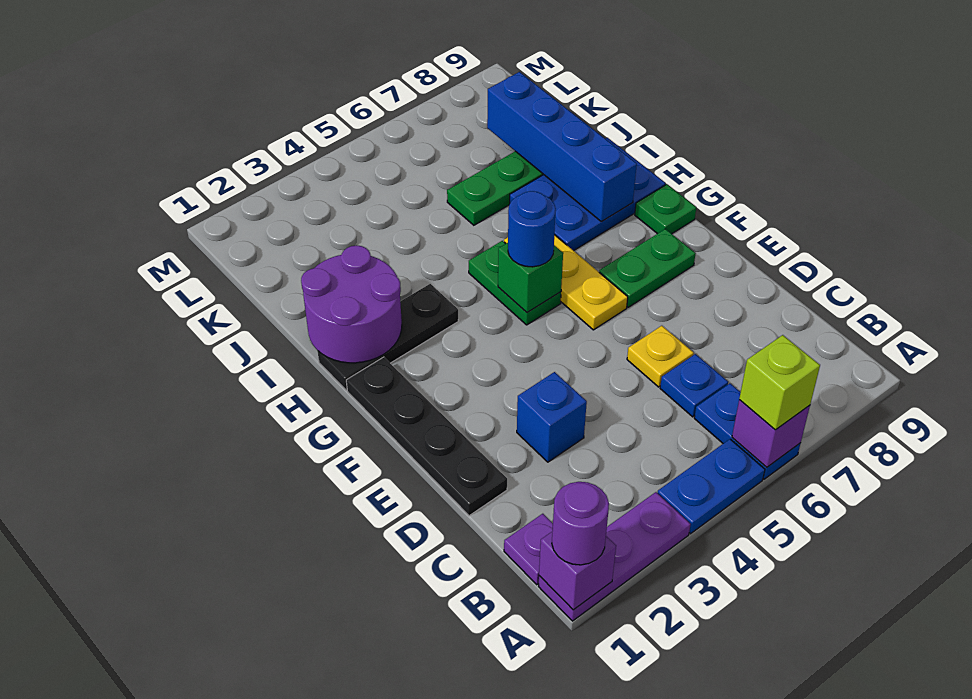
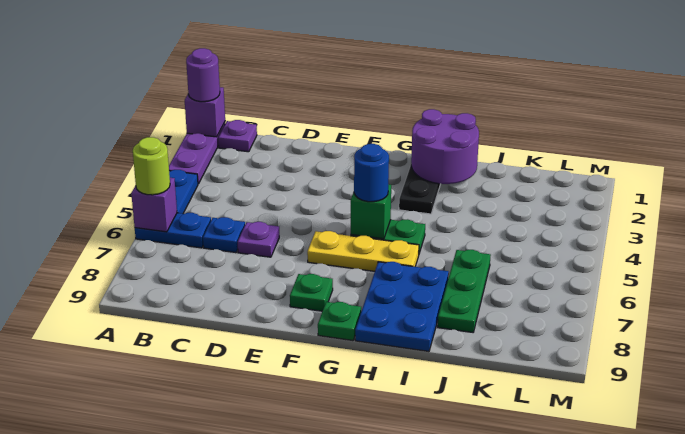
lime brick A6 level 3 -> lime round brick A6 level 3
black plate D1:G1 level 1 -> none
blue brick D3 level 1 -> none
yellow plate D6 level 1 -> purple plate D6 level 1
green plate F7:F8 level 1 -> green plate F8 level 1
blue brick H8:K8 level 2 -> none

